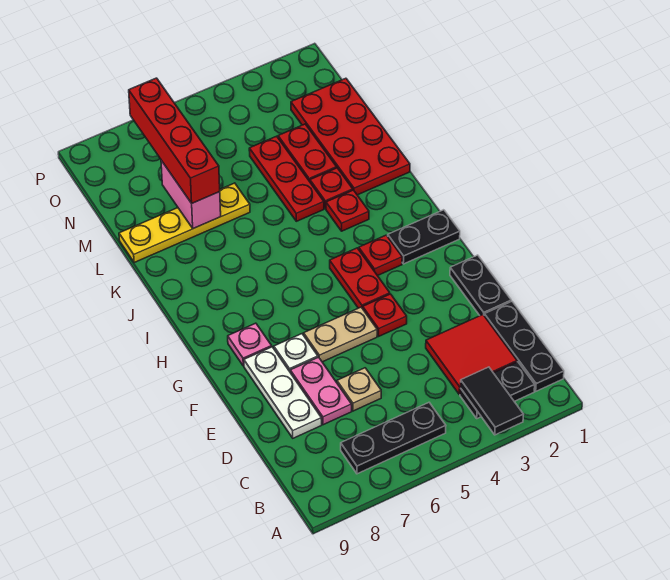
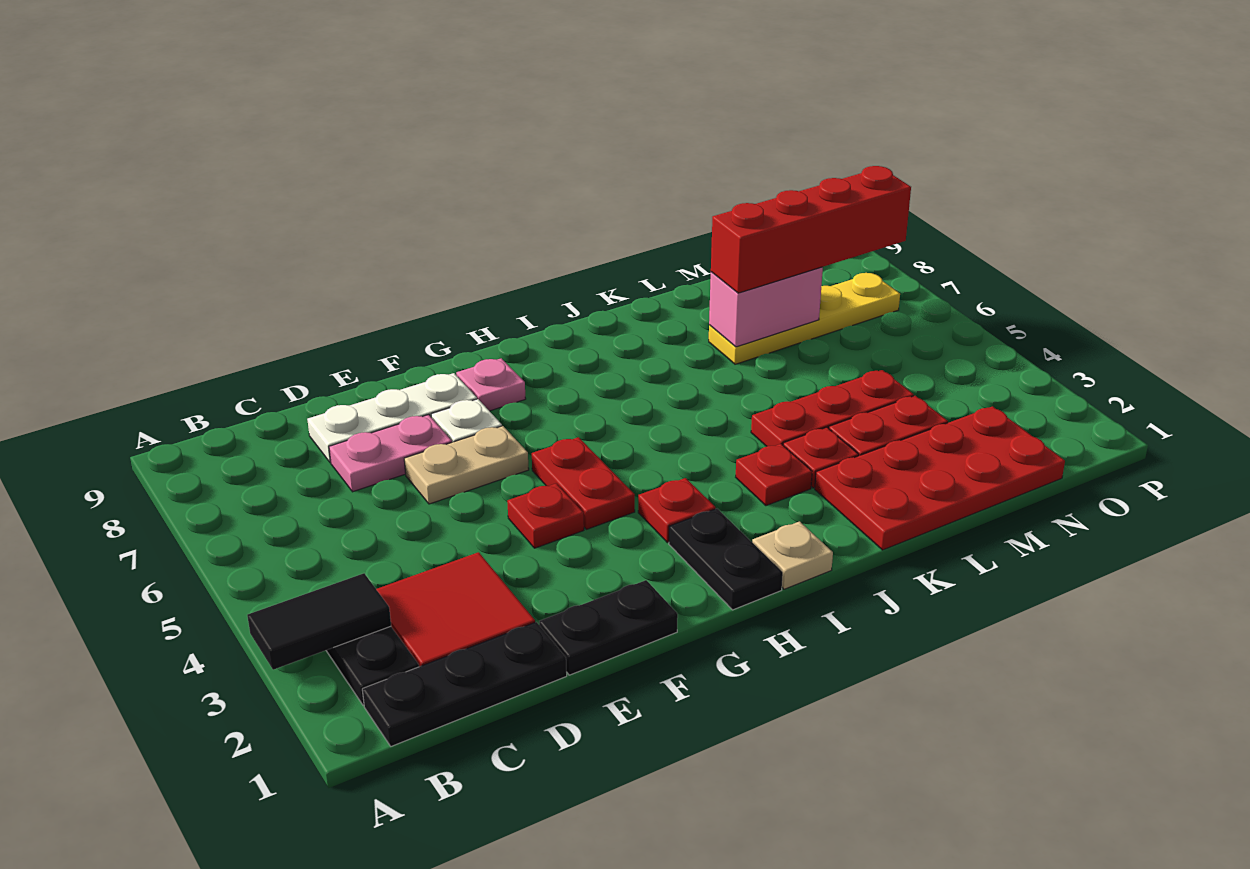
black plate B5:B7 level 1 -> none
tan plate D6 level 1 -> tan plate I1 level 1
tan plate F5:F6 level 1 -> tan plate E6:F6 level 1
red plate G4:H4 level 1 -> red plate G4:G5 level 1
yellow plate L6:L9 level 1 -> yellow plate L7:O7 level 1

